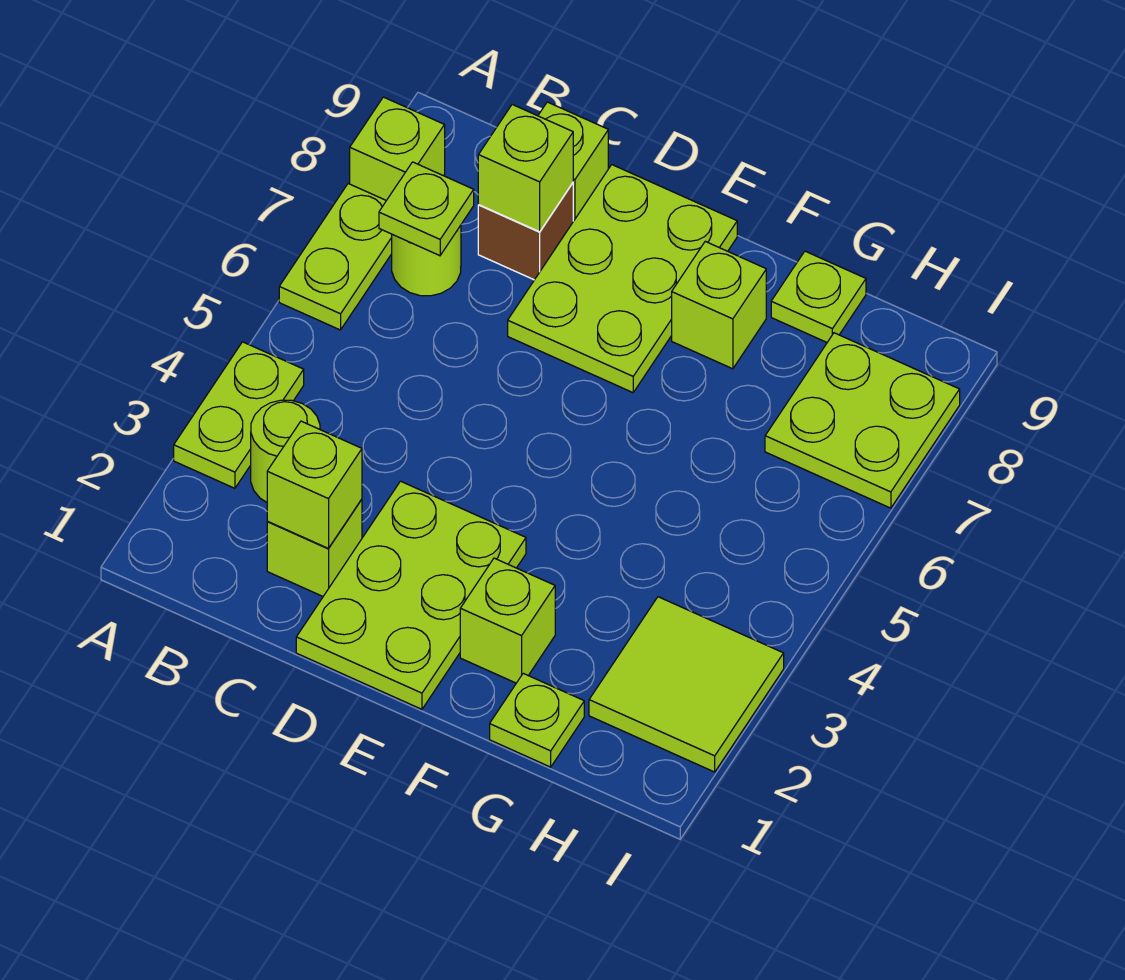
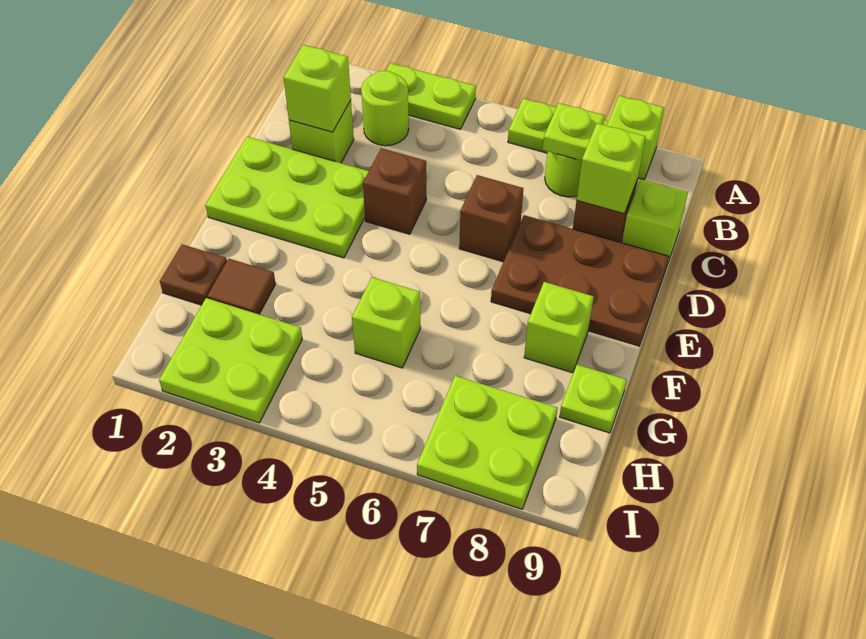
none -> brown brick D4 level 1
none -> brown brick D6 level 1
lime plate D7:E9 level 1 -> brown plate D7:E9 level 1
lime brick F2 level 1 -> lime brick G5 level 1
lime plate G1 level 1 -> brown plate G1 level 1
none -> brown tile G2 level 1
lime tile H2:I3 level 1 -> lime plate H2:I3 level 1

